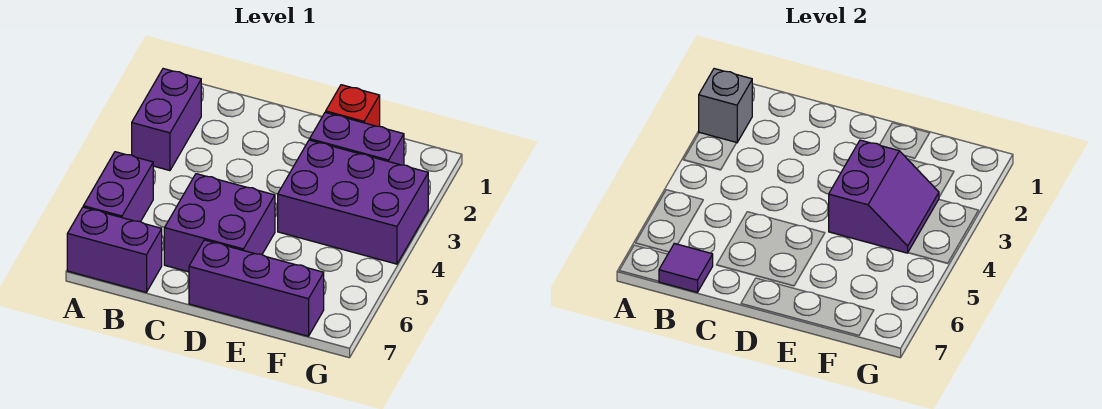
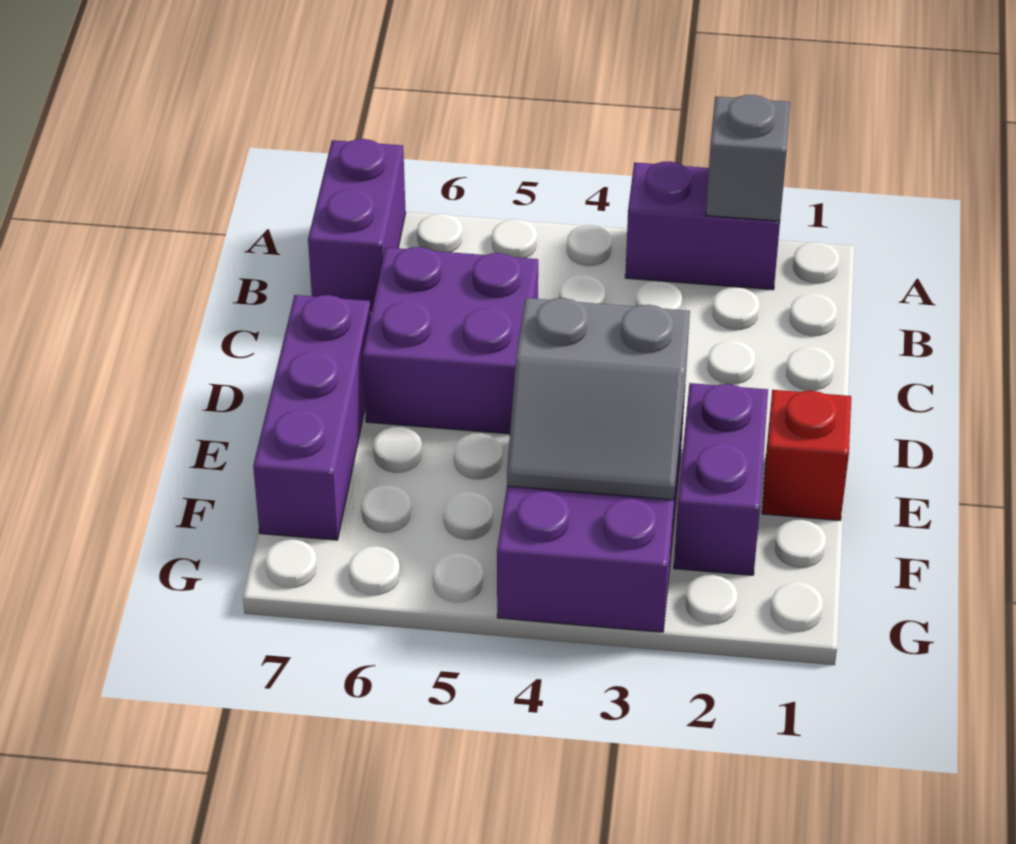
purple brick A5:A6 level 1 -> none
purple tile B7 level 2 -> none
purple slope E3:F4 level 2 top E -> grey slope E3:F4 level 2 top E

